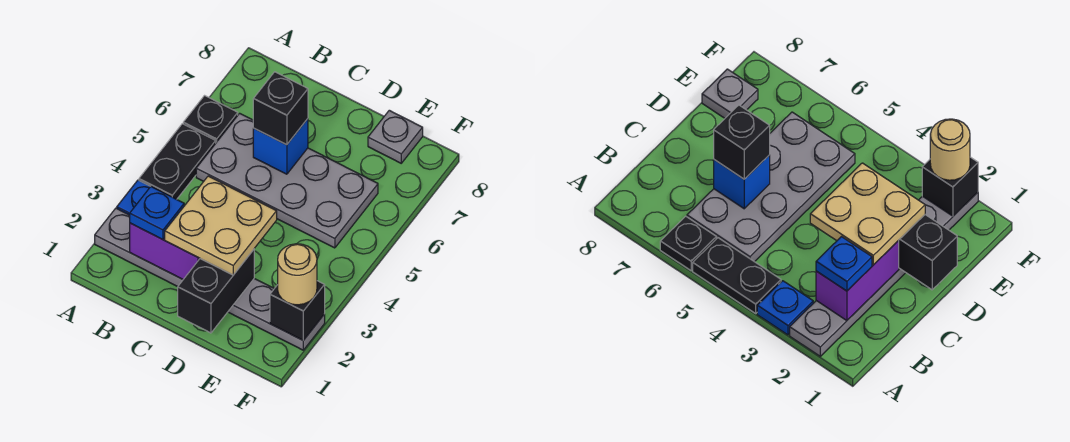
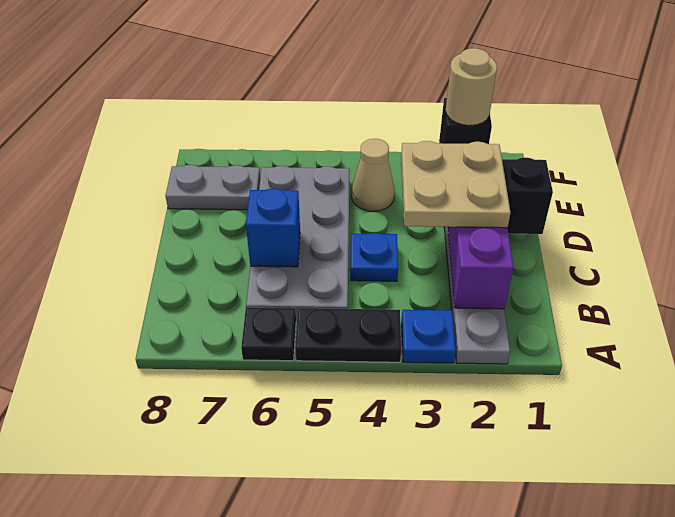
blue plate B2 level 3 -> blue plate C4 level 1
black brick C6 level 3 -> none
none -> tan cone E4 level 1
grey plate E8 level 1 -> grey plate E7:E8 level 1

